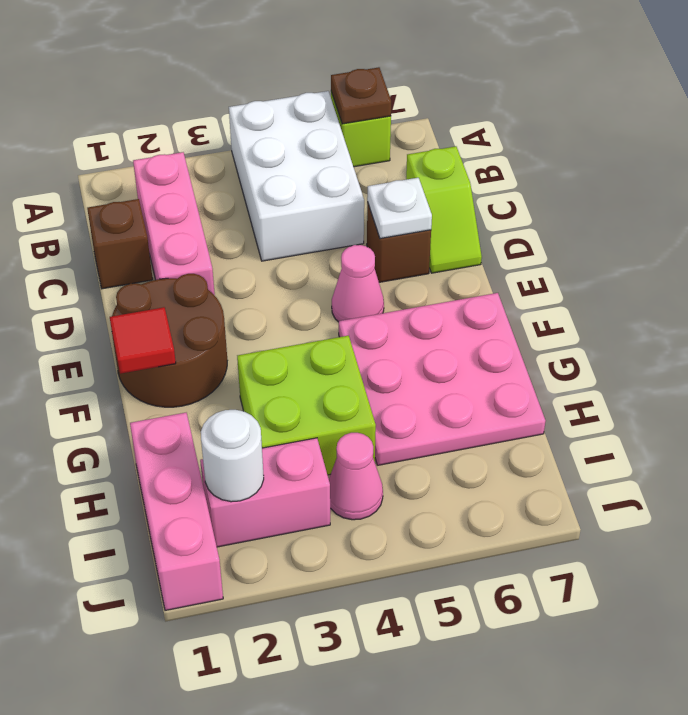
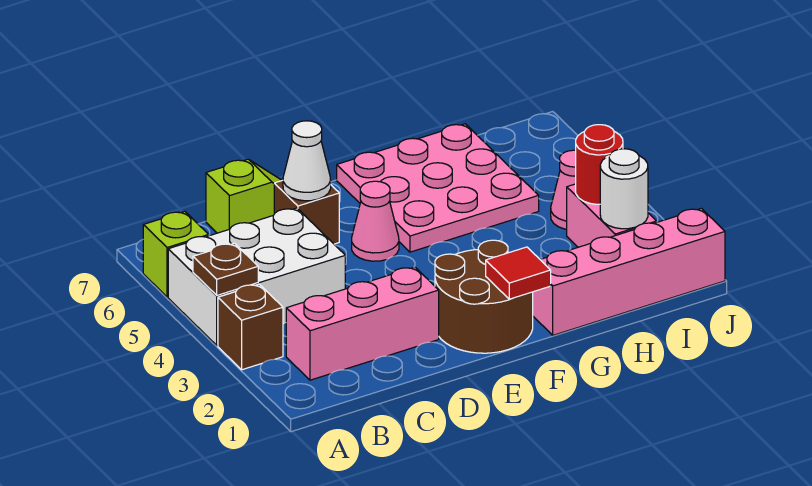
brown plate A6 level 2 -> brown plate A4 level 2
brown brick C1 level 1 -> brown brick A3 level 1
white plate D6 level 2 -> white cone D6 level 2
lime brick G3:H4 level 1 -> none
pink brick H1:J1 level 1 -> pink brick G1:J1 level 1
none -> red round brick I3 level 2

